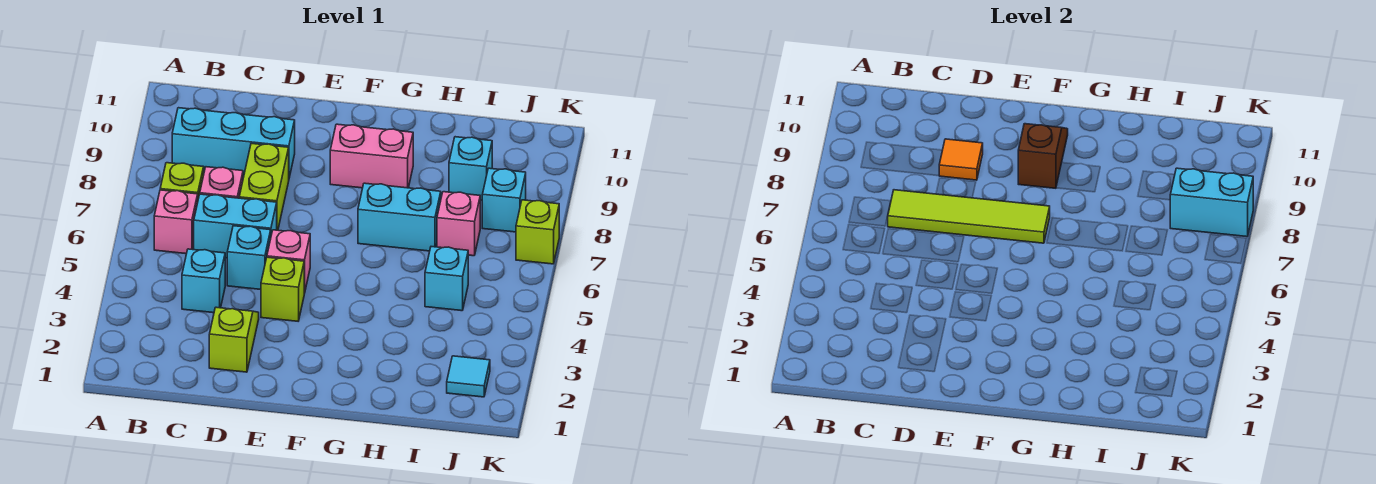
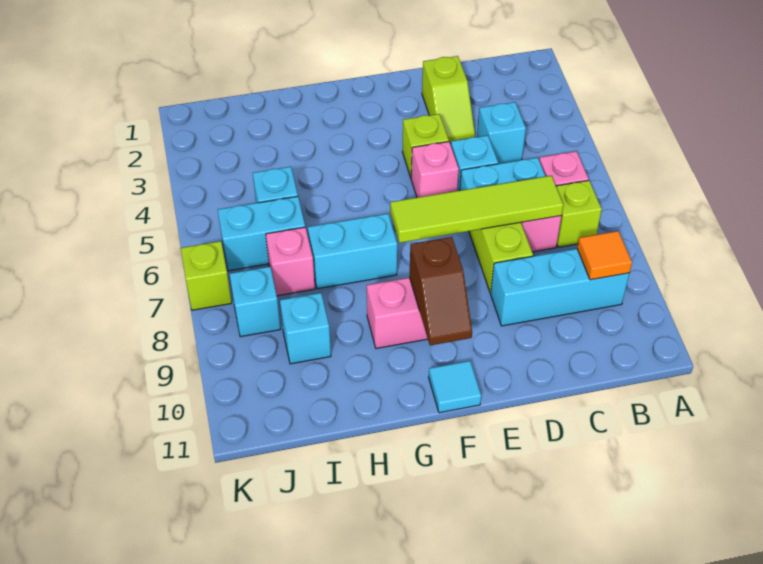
orange tile D9 level 2 -> orange tile B9 level 2
cyan tile J2 level 1 -> cyan tile F11 level 1
cyan brick J8:K8 level 2 -> cyan brick I6:J6 level 1

